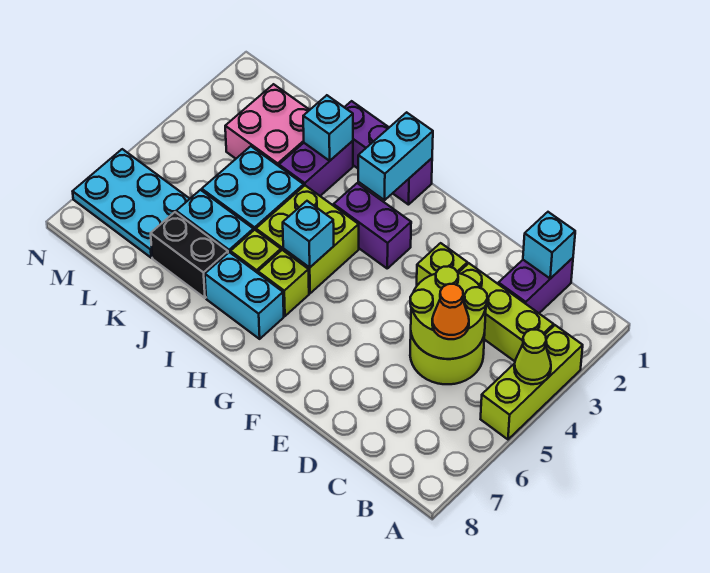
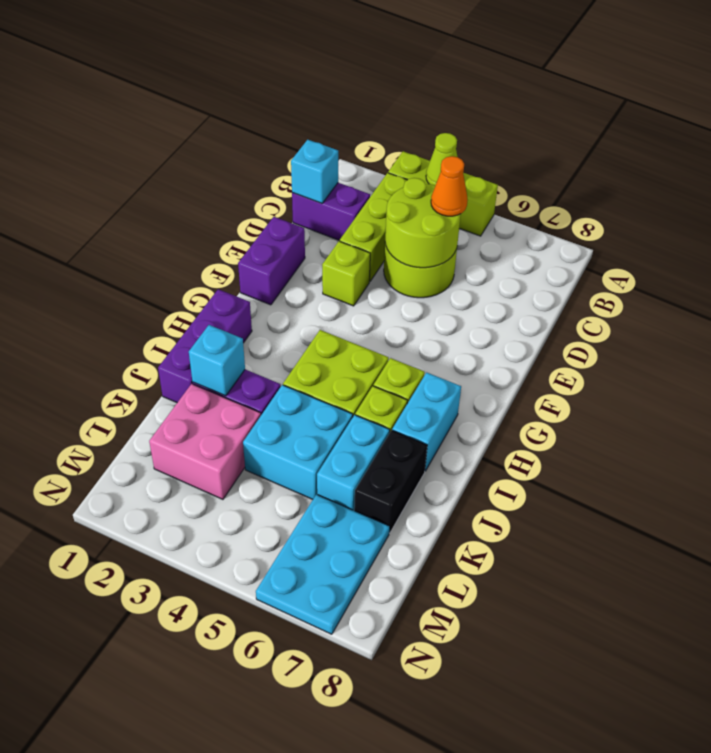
purple brick G3:H3 level 1 -> purple brick E1:F1 level 1
cyan brick H1:H2 level 2 -> none
cyan brick H5 level 2 -> none

